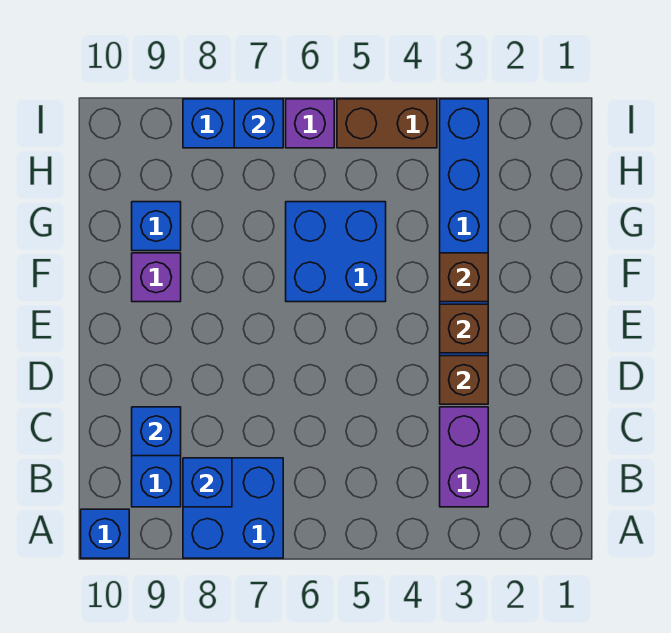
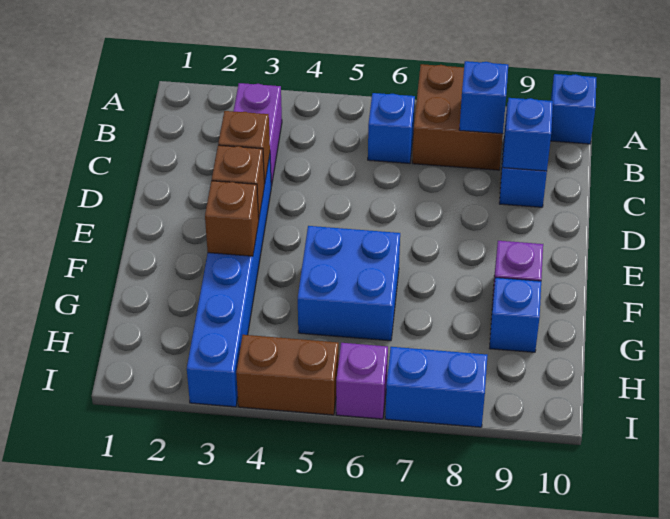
blue brick A7:B8 level 1 -> brown brick A7:B8 level 1
blue brick I7 level 2 -> blue brick B6 level 1

